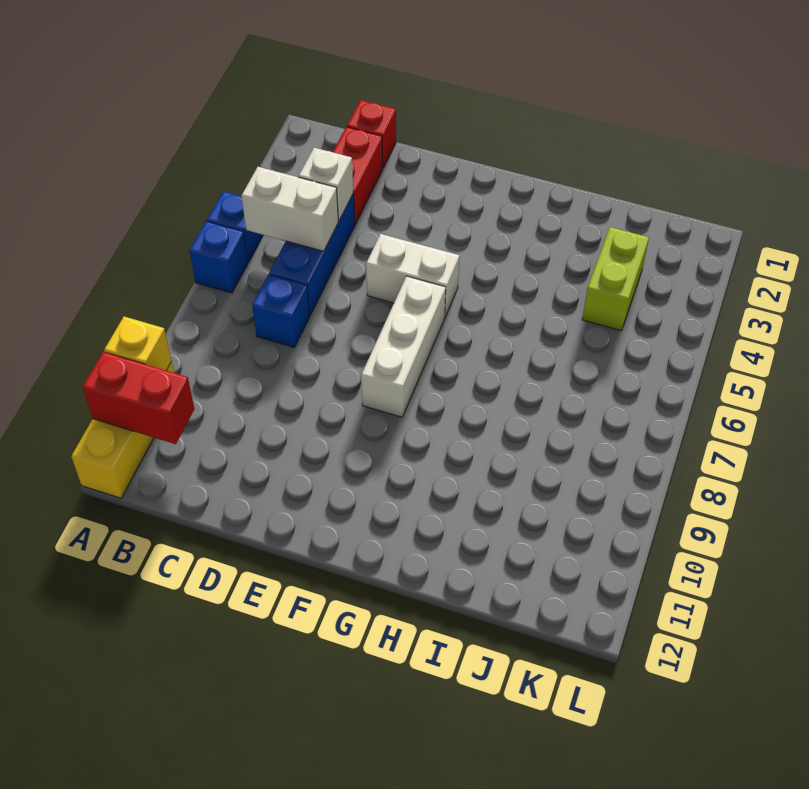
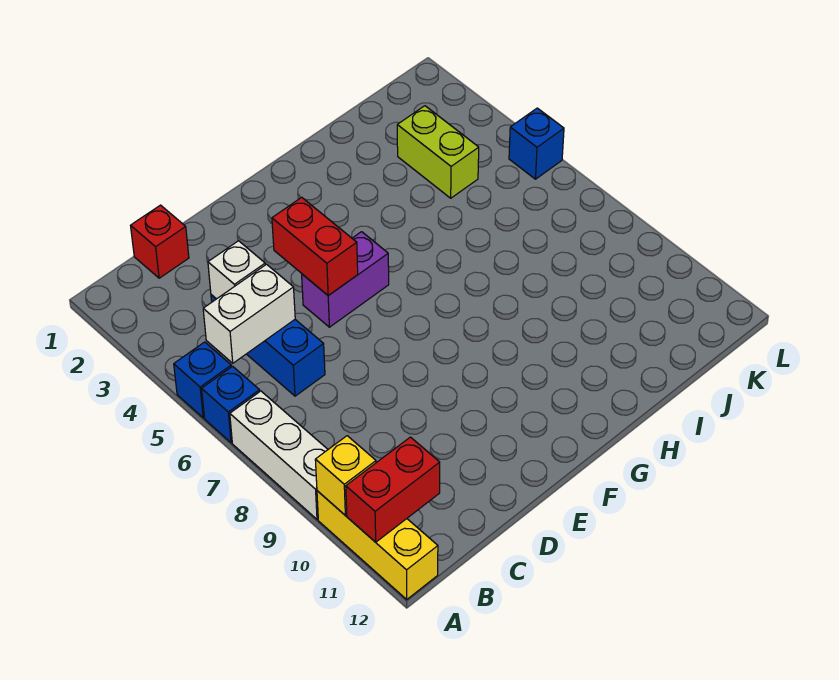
red brick C2:C3 level 1 -> red brick E4:E5 level 2
blue brick C7 level 1 -> blue brick L5 level 1
white brick E5:F5 level 1 -> purple brick E5:F5 level 1
white brick F6:F8 level 1 -> white brick A7:A9 level 1

